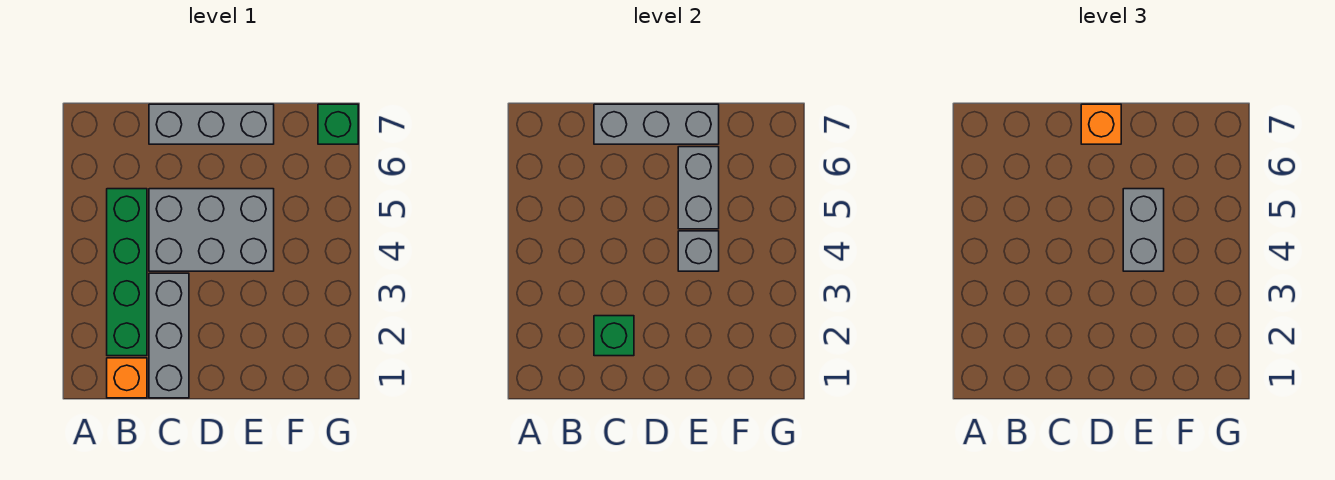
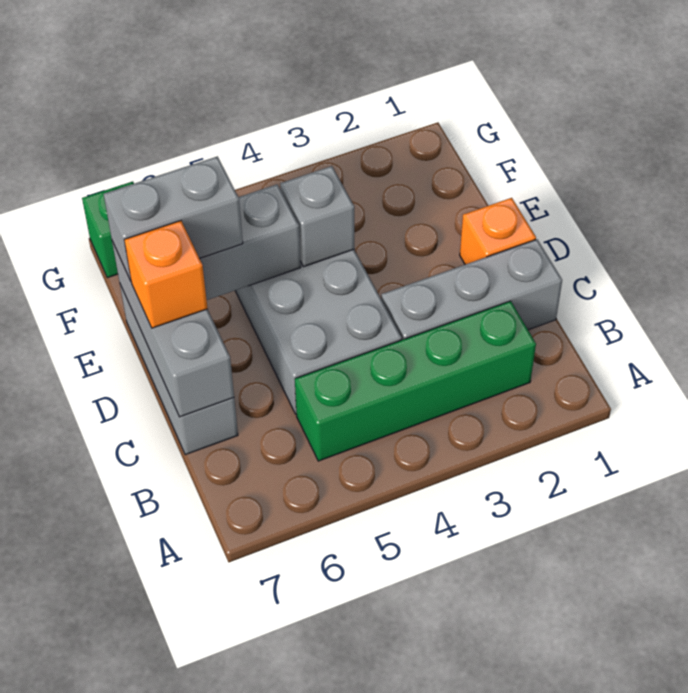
orange brick B1 level 1 -> orange brick D1 level 1
green brick C2 level 2 -> none
grey brick E4:E5 level 3 -> grey brick E6:E7 level 3

